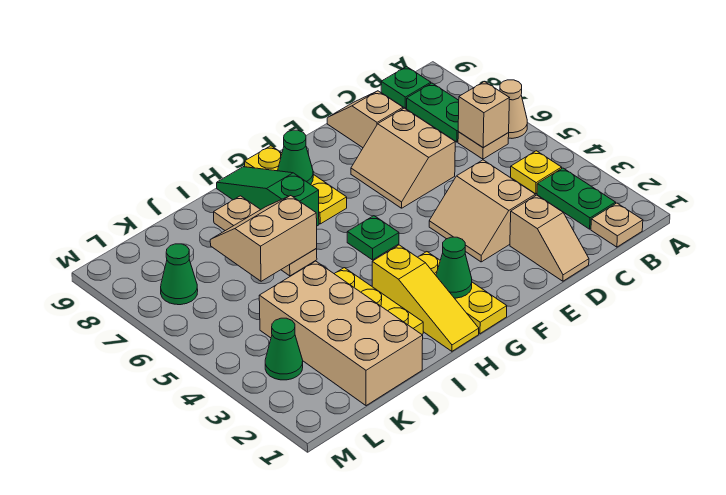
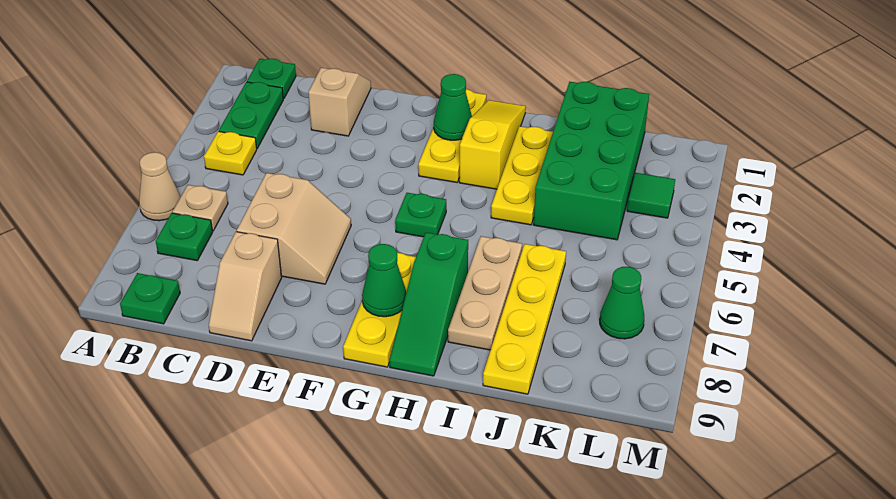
tan plate B1 level 1 -> green plate B1 level 1
tan brick B6 level 2 -> none
green plate B7:B8 level 1 -> green plate B7 level 1
tan slope D3:E4 level 1 top D -> none
tan slope I6:J7 level 2 top 6 -> none
tan brick J1:K4 level 1 -> green brick J1:K4 level 1
none -> yellow plate J6:J9 level 1
green cone L3 level 1 -> green tile L3 level 1

